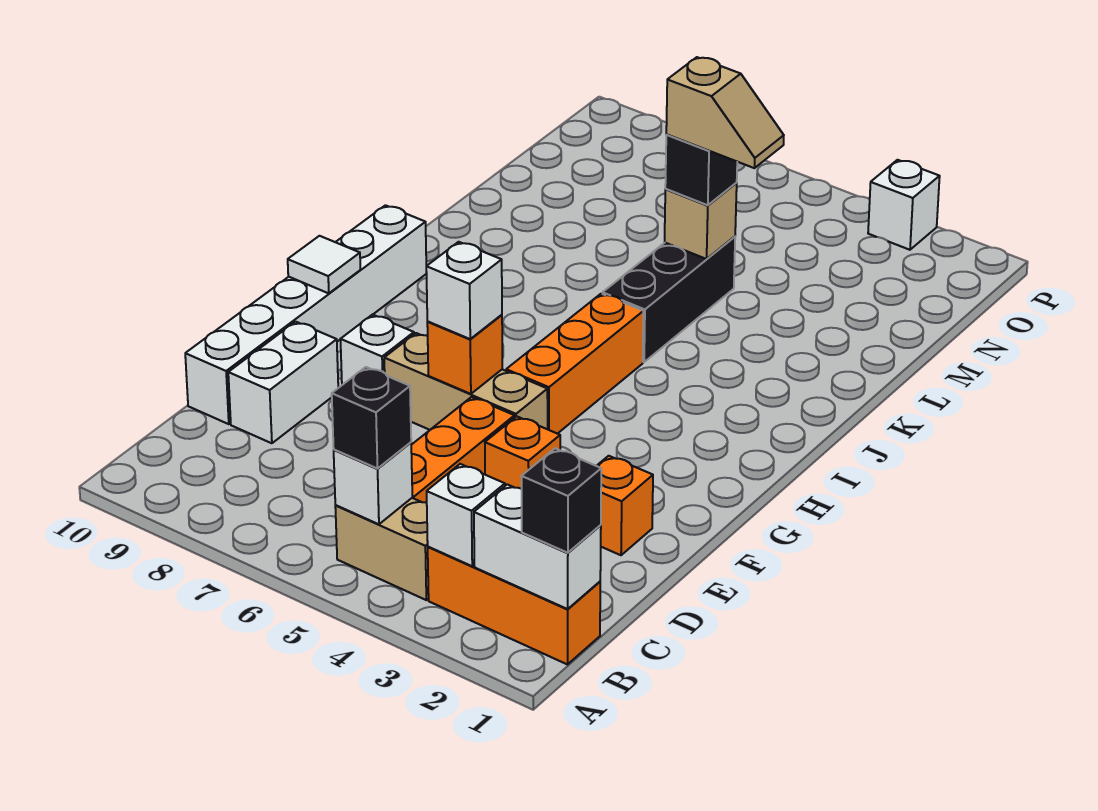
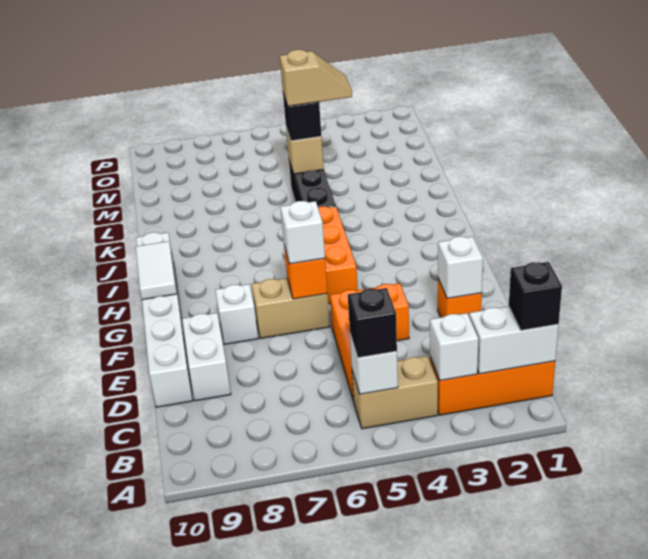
tan brick F5:F7 level 1 -> tan brick F6:F7 level 1
white tile G10 level 2 -> white tile G10:H10 level 2
white brick P3 level 1 -> white brick E2 level 2

